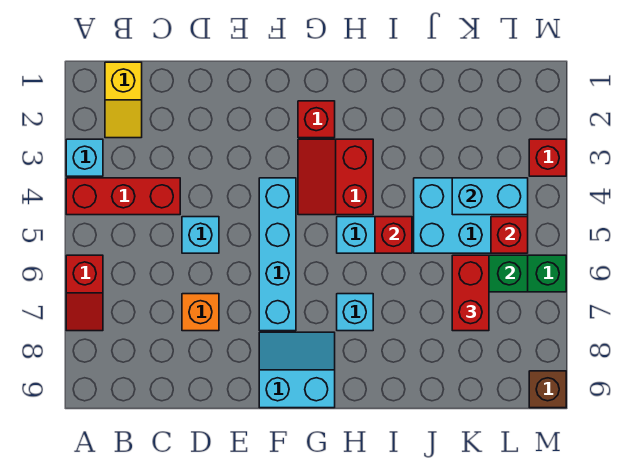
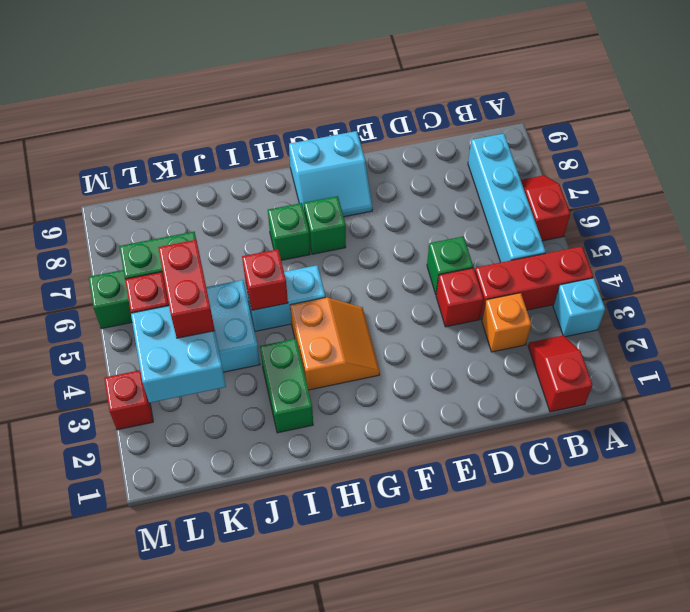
yellow slope B1:B2 level 1 top 1 -> red slope B1:B2 level 1 top 1
cyan brick D5 level 1 -> green brick D5 level 1
orange brick D7 level 1 -> orange brick C3 level 1
cyan brick F4:F7 level 1 -> cyan brick B5:B8 level 1
red brick G2 level 1 -> red brick D4 level 1
red slope G3:H4 level 1 top H -> orange slope G3:H4 level 1 top H
none -> green brick G7 level 1
cyan brick H7 level 1 -> green brick H7 level 1
none -> green brick I2:I3 level 1
cyan brick K4:L4 level 2 -> cyan brick K3:L4 level 2
red brick K6:K7 level 3 -> red brick K4:K5 level 3
brown brick M9 level 1 -> none

